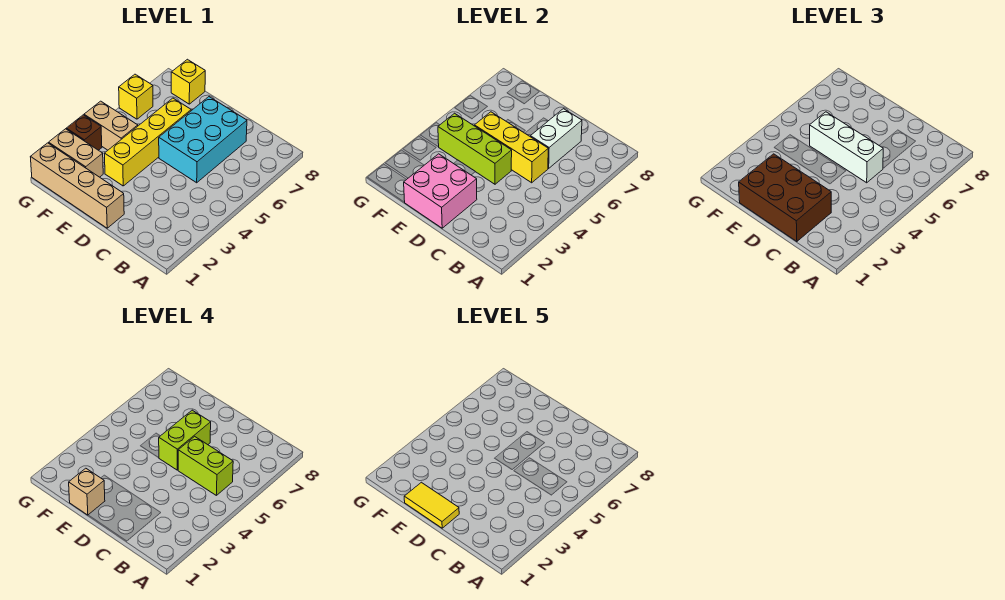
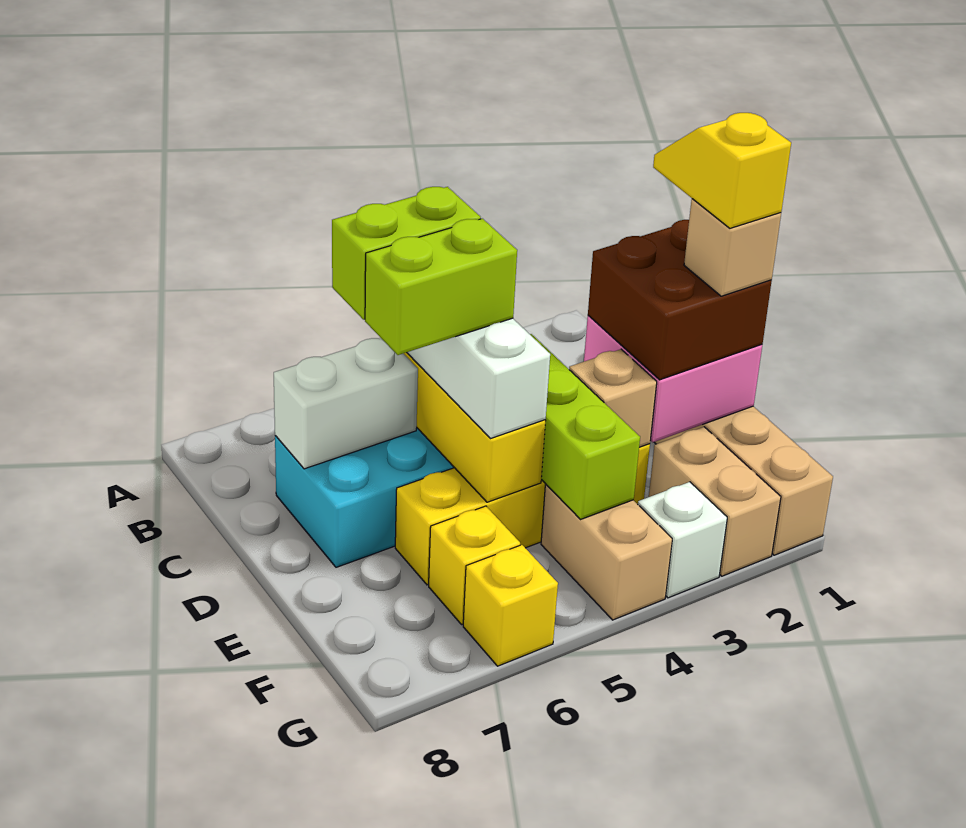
lime brick B5:C5 level 4 -> lime brick C5:C6 level 4
brown brick C1:E2 level 3 -> brown brick D1:E2 level 3
yellow tile D1:E1 level 5 -> yellow slope D1:E1 level 5 top E
none -> tan brick E3 level 2
yellow brick F8 level 1 -> yellow brick F6 level 1
brown brick G3 level 1 -> white brick G3 level 1

